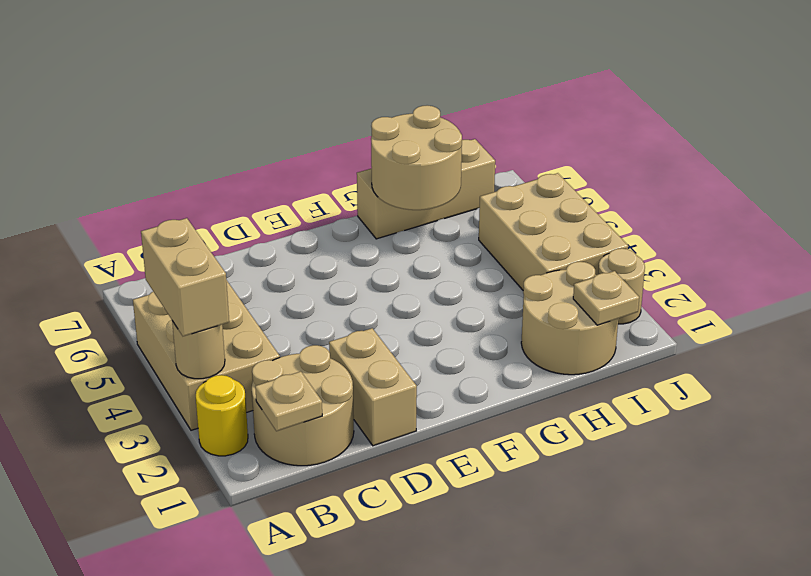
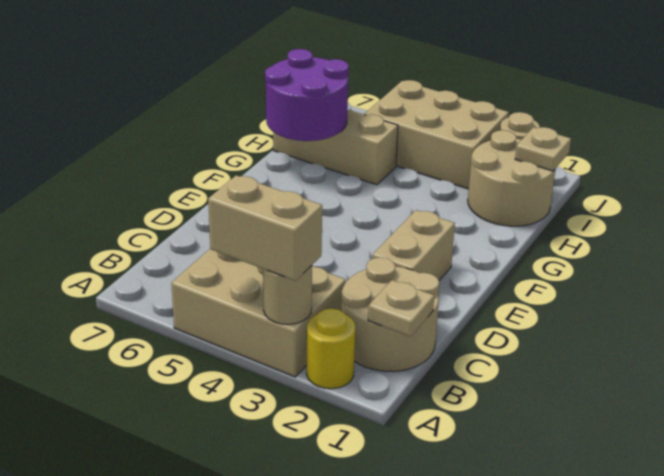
tan brick D1:D2 level 1 -> tan brick D2:E2 level 1
tan round brick G6:H7 level 2 -> purple round brick G6:H7 level 2
tan brick G7:I7 level 1 -> tan brick H5:H7 level 1

